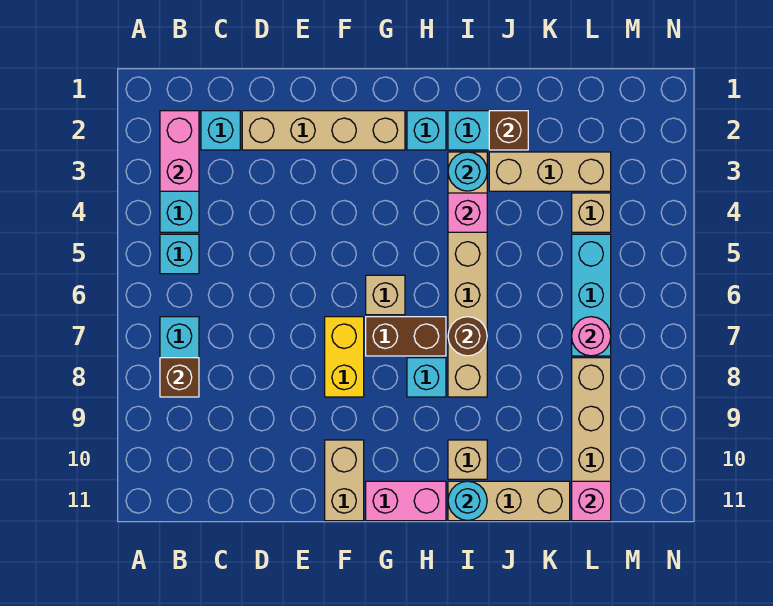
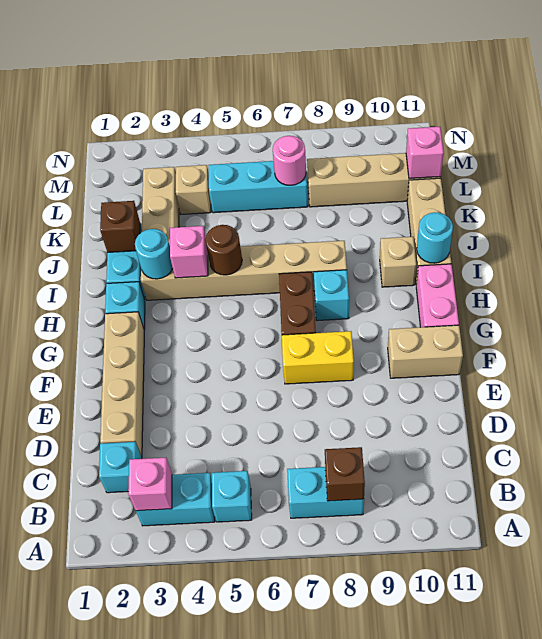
pink brick B2:B3 level 2 -> pink brick B3 level 2
tan brick G6 level 1 -> none
brown round brick I7 level 2 -> brown round brick I5 level 2

